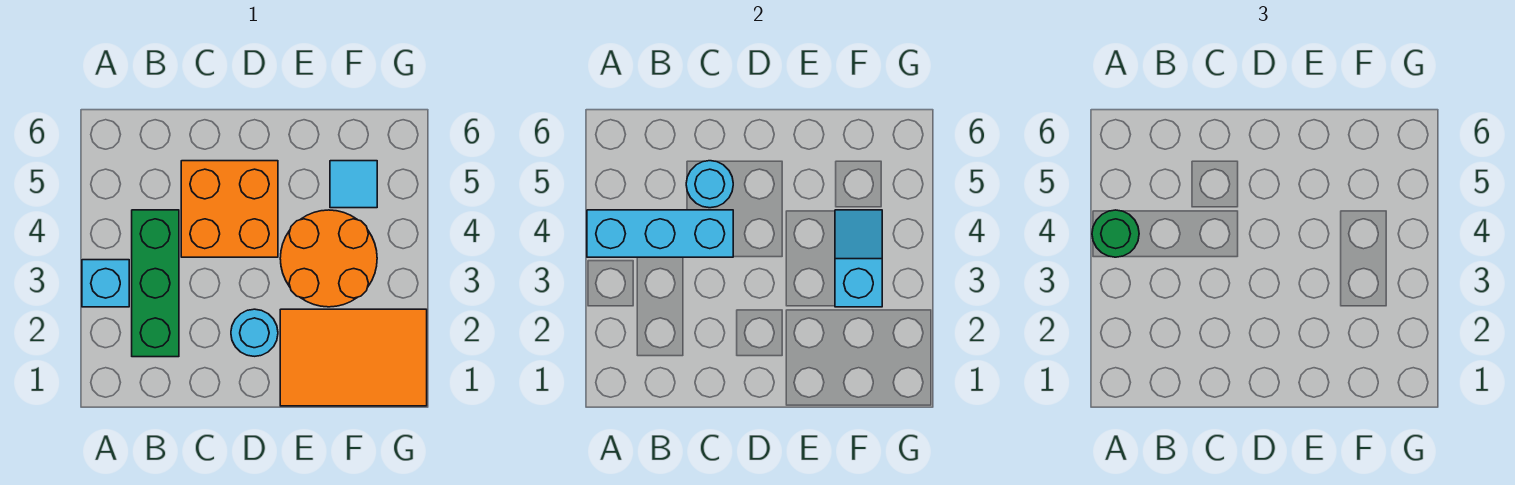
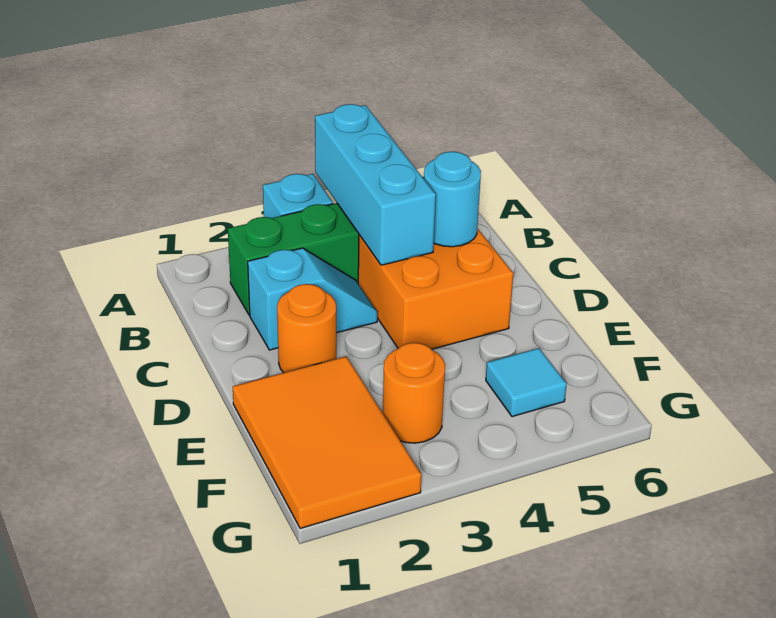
green round brick A4 level 3 -> none
cyan round brick D2 level 1 -> orange round brick D2 level 1
orange round brick E3:F4 level 1 -> orange round brick F3 level 1
cyan slope F3:F4 level 2 top 3 -> cyan slope C2:C3 level 1 top 2

